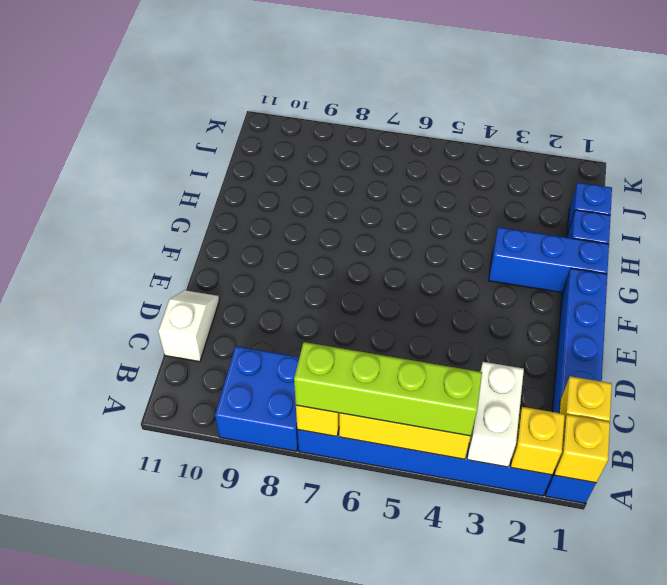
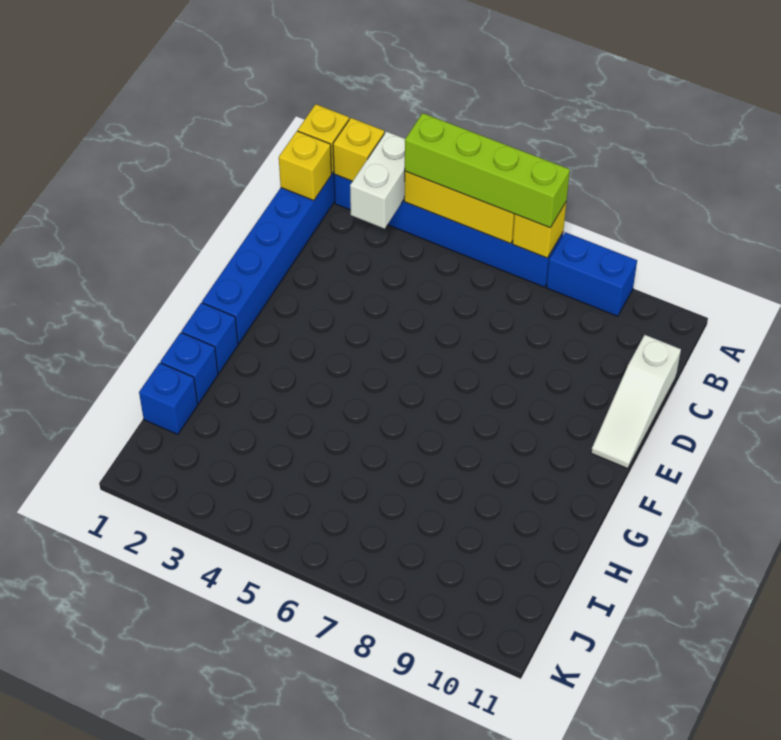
blue brick A8:B9 level 1 -> blue brick A8:A9 level 1
white slope C11:D11 level 1 top C -> white slope C11:E11 level 1 top C
blue brick G1:G3 level 1 -> blue brick G1 level 1

